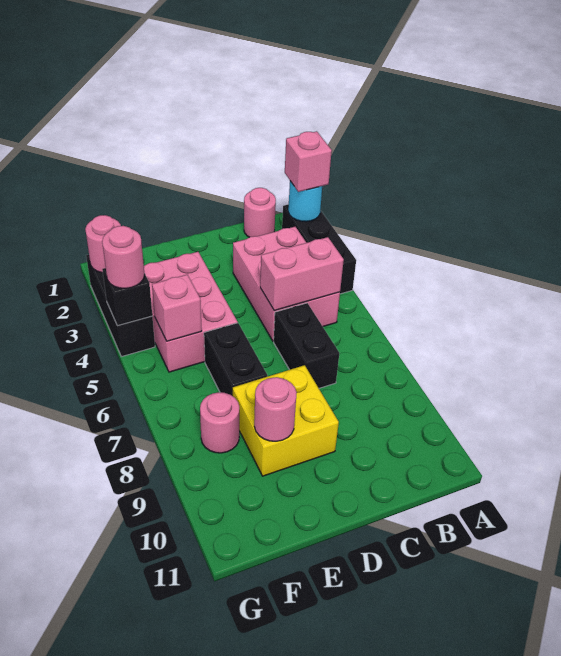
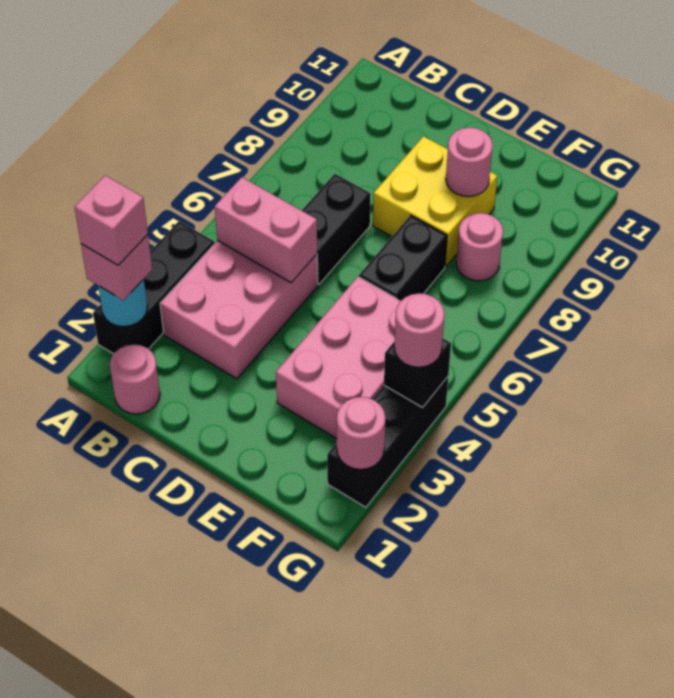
pink brick F5 level 2 -> pink brick A2 level 4

